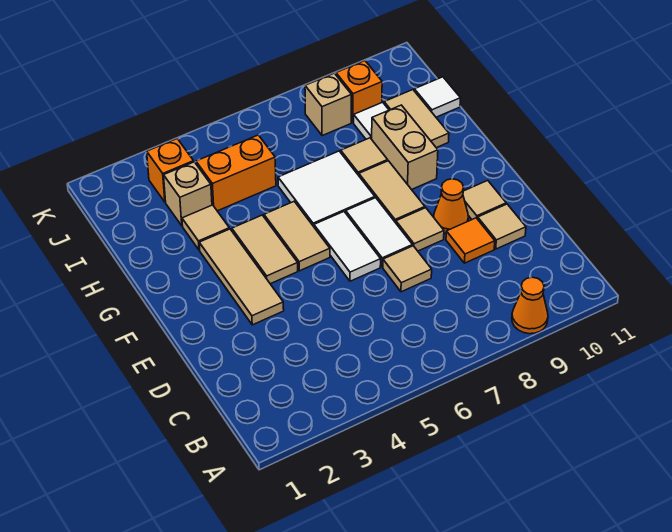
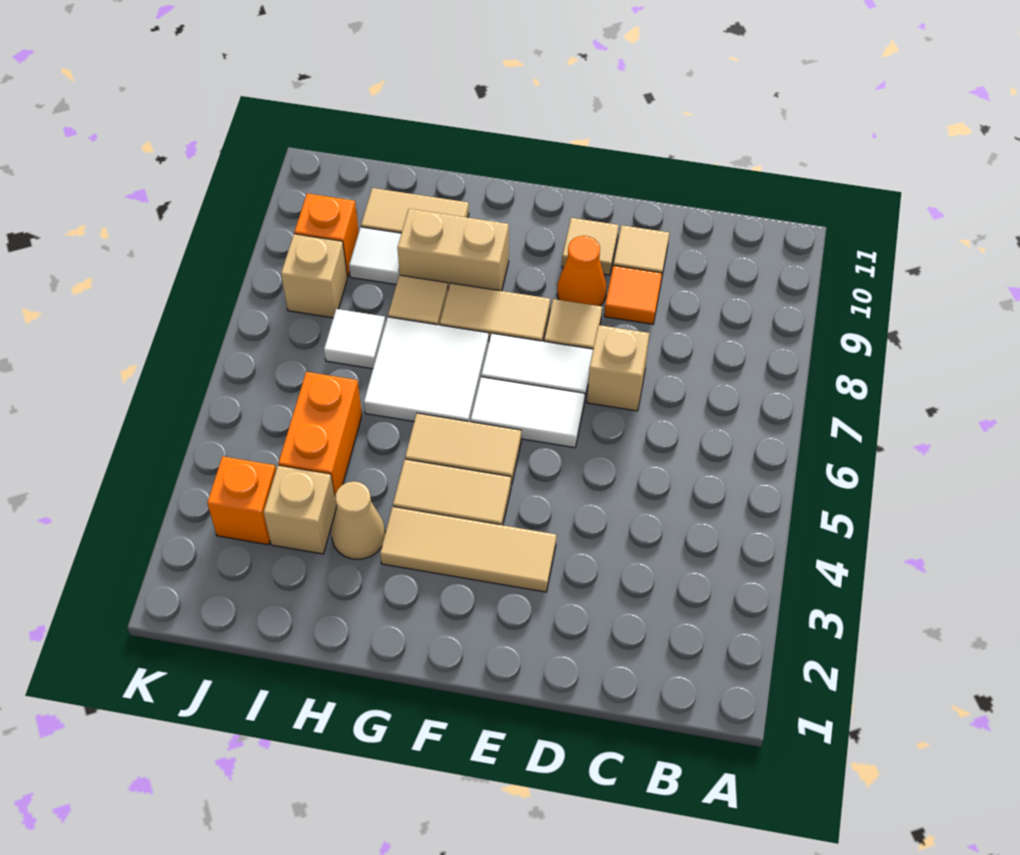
orange cone A9 level 1 -> none
tan tile D7 level 1 -> tan brick D7 level 1
tan tile H3 level 1 -> tan cone H3 level 1
white tile I11 level 1 -> white tile I7 level 1

